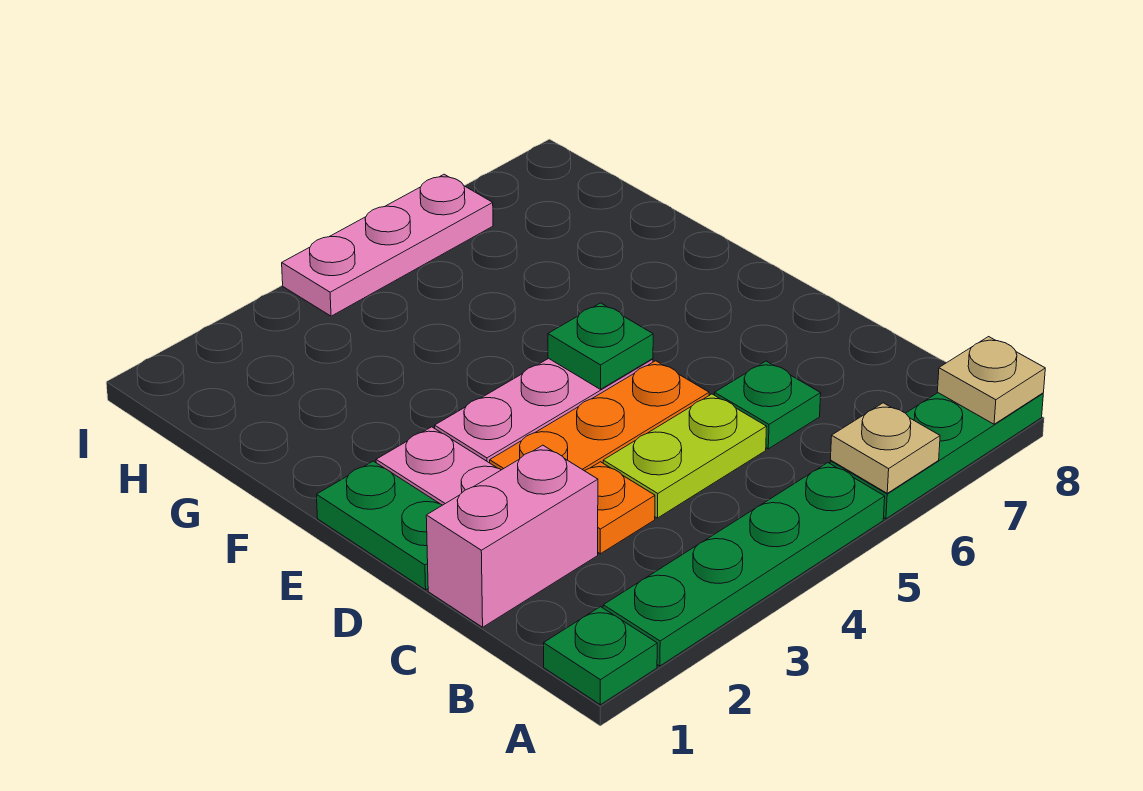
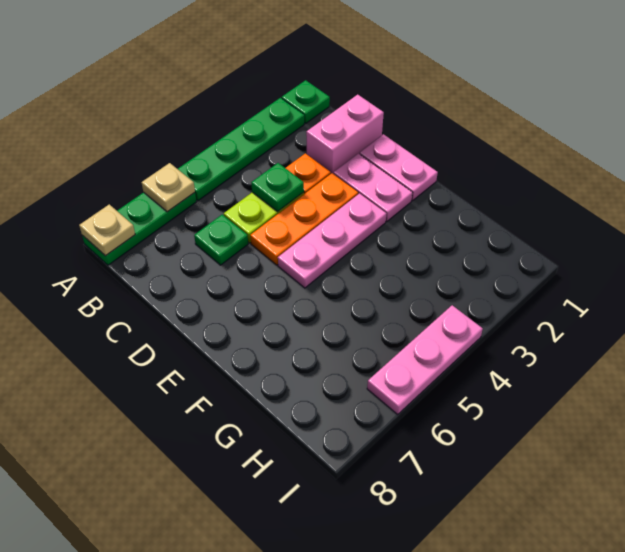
green plate D1:E1 level 1 -> pink plate D1:E1 level 1
green plate E5 level 2 -> green plate C4 level 2

